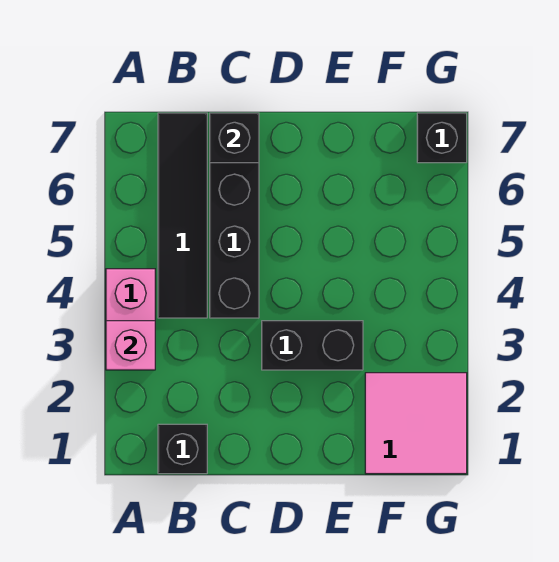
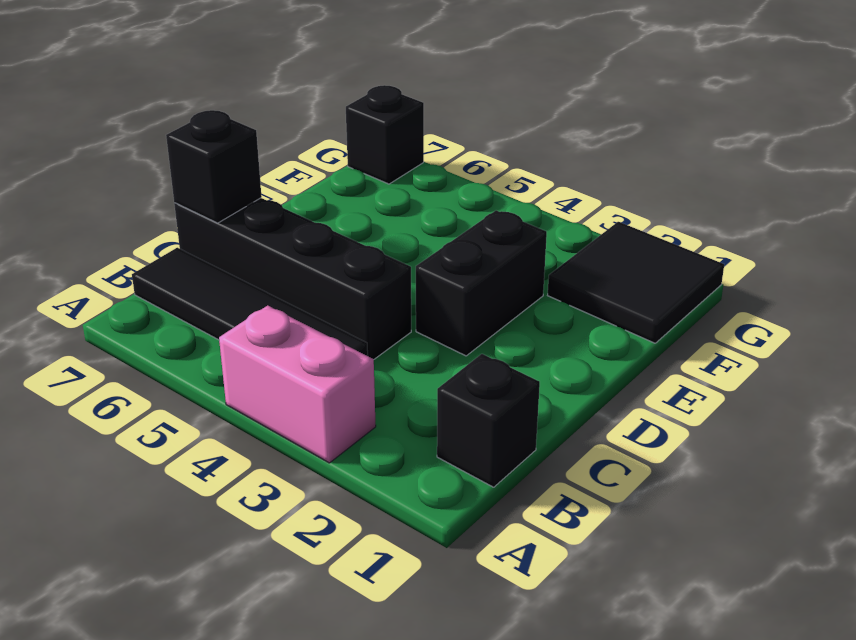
pink brick A3 level 2 -> none
pink tile F1:G2 level 1 -> black tile F1:G2 level 1

